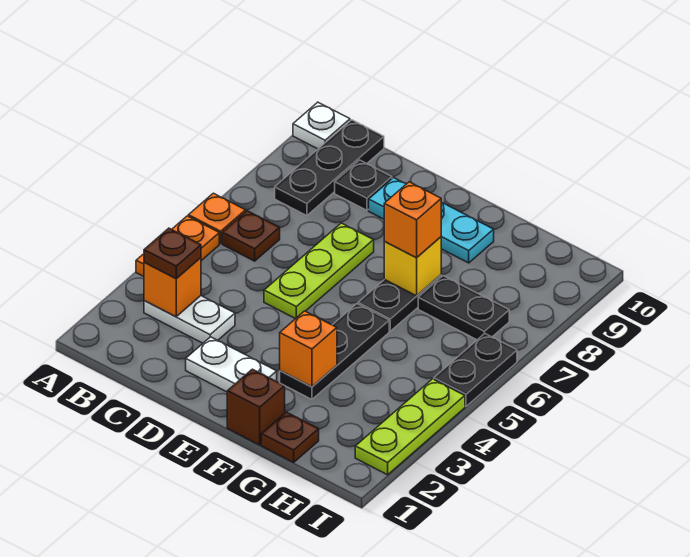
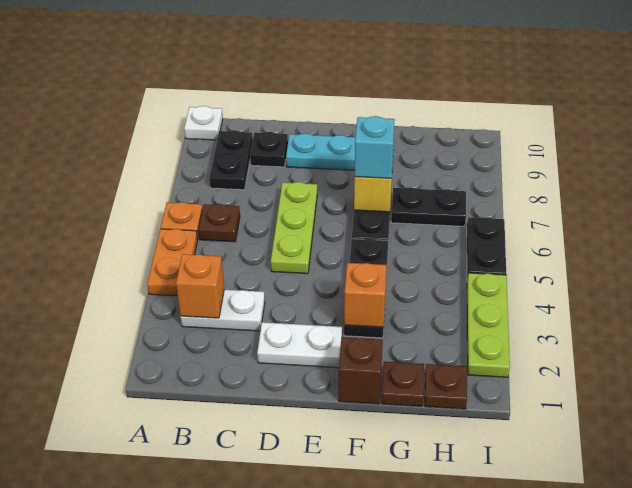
brown plate B3 level 3 -> brown plate H1 level 1
black plate B8:B10 level 1 -> black plate B8:B9 level 1
orange brick F7 level 3 -> cyan brick F7 level 3

